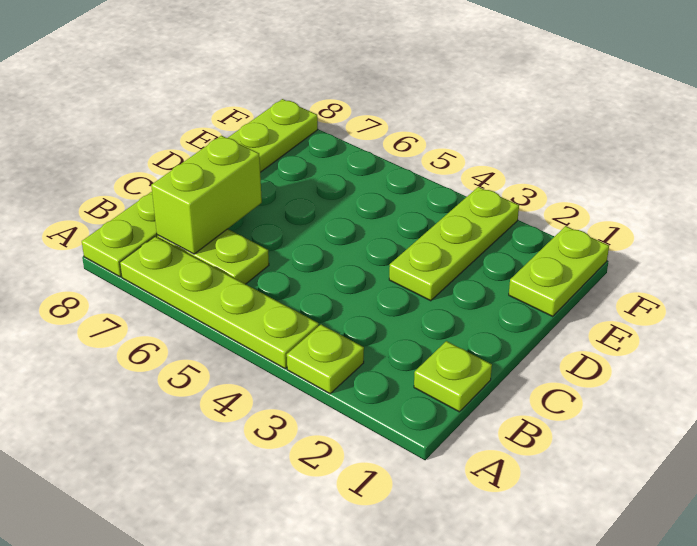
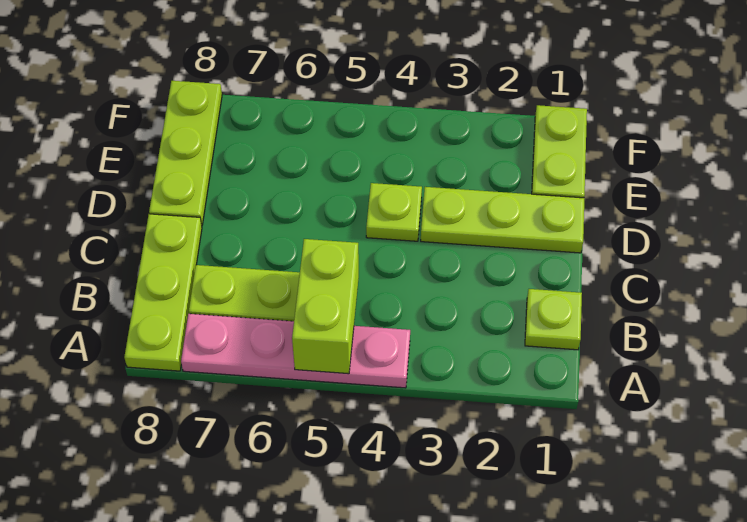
lime plate A3 level 1 -> lime plate D4 level 1
lime plate A4:A7 level 1 -> pink plate A4:A7 level 1
lime brick B7:C7 level 2 -> lime brick A5:B5 level 2
lime plate D3:F3 level 1 -> lime plate D1:D3 level 1

